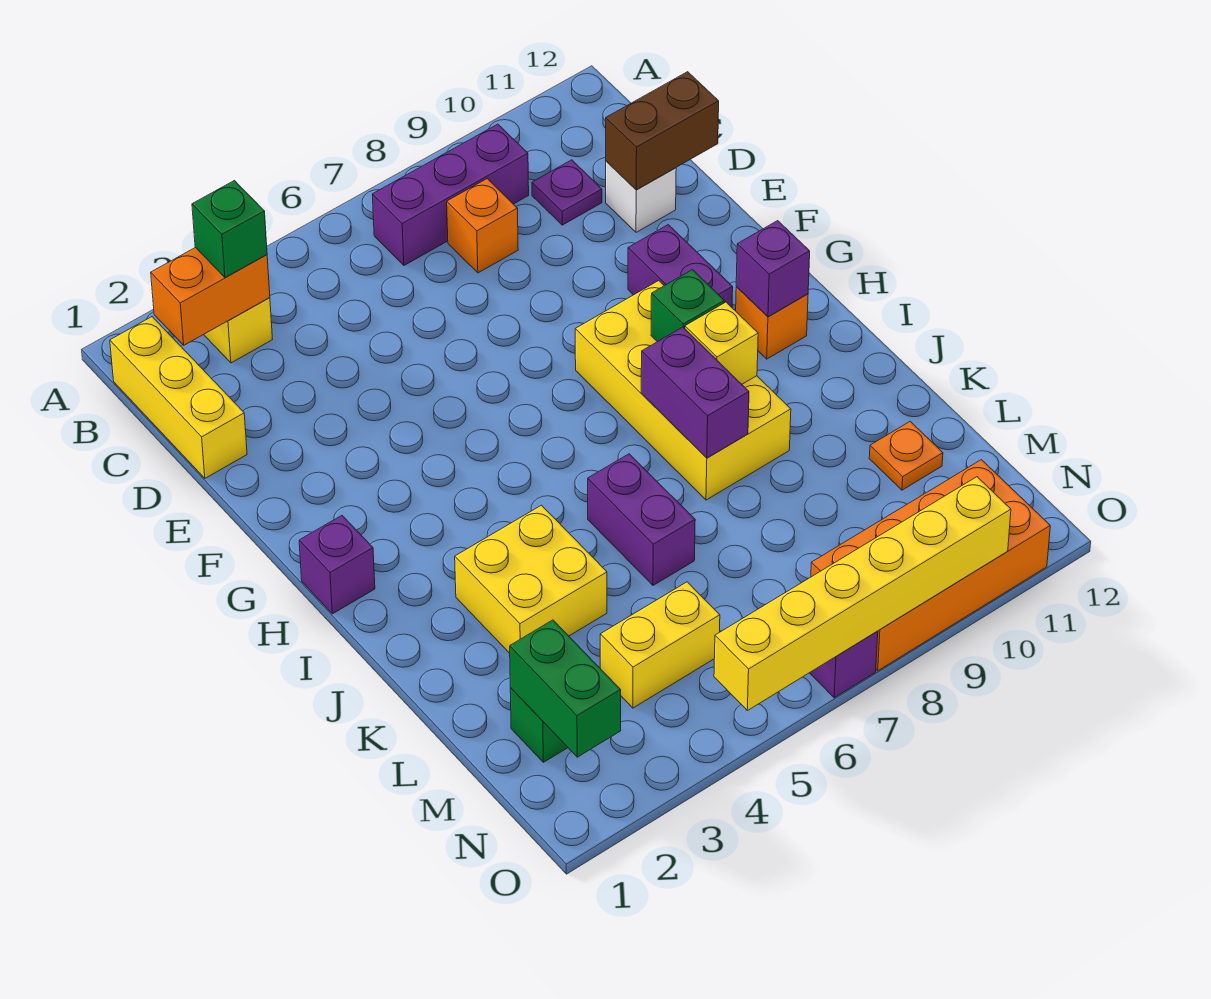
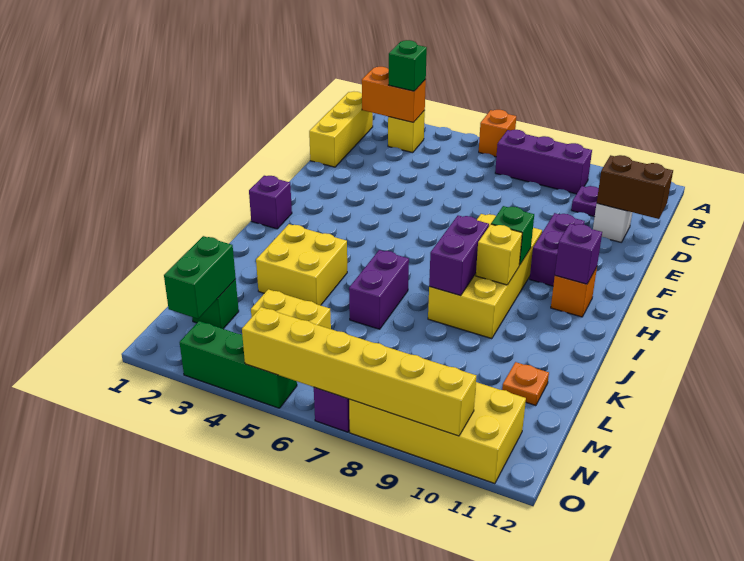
orange brick C8 level 1 -> orange brick A6 level 1
orange brick N8:O11 level 1 -> yellow brick N8:O11 level 1
none -> green brick O3:O5 level 1

